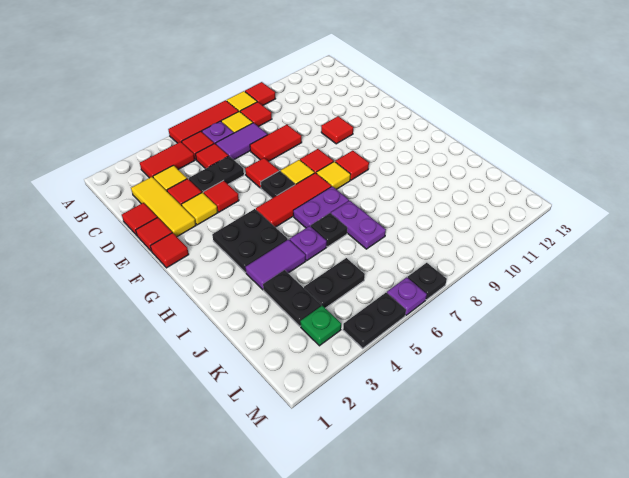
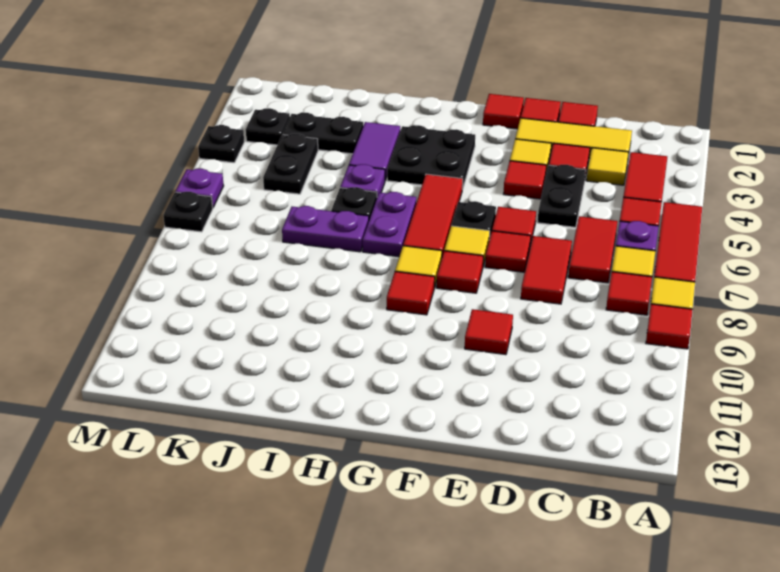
red tile C5 level 1 -> red tile E7 level 1
purple tile C6:C7 level 1 -> red tile C6:C7 level 1
green plate L3 level 1 -> black plate L3 level 1
black plate M4:M5 level 1 -> black plate M4 level 1

